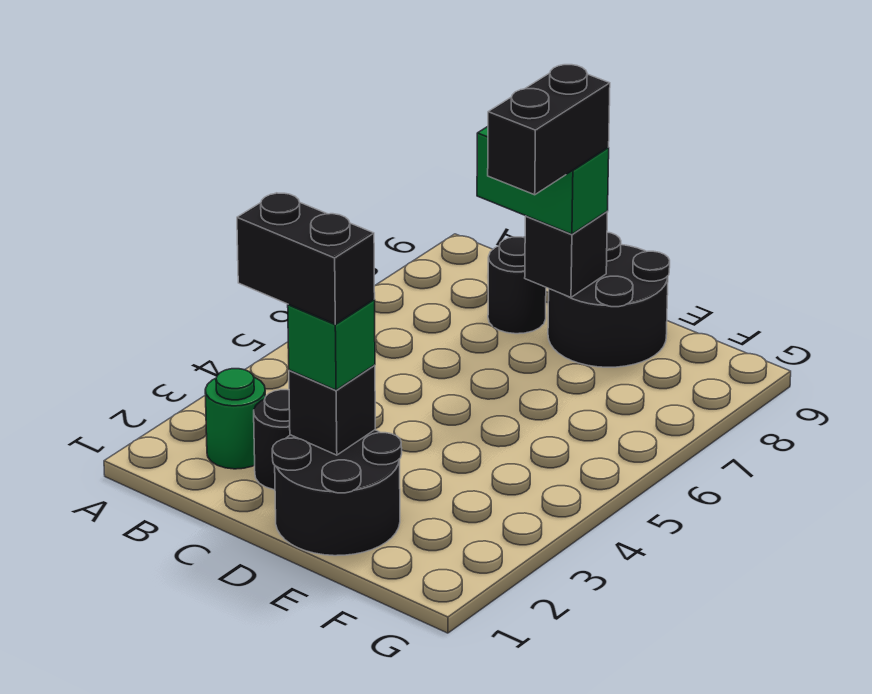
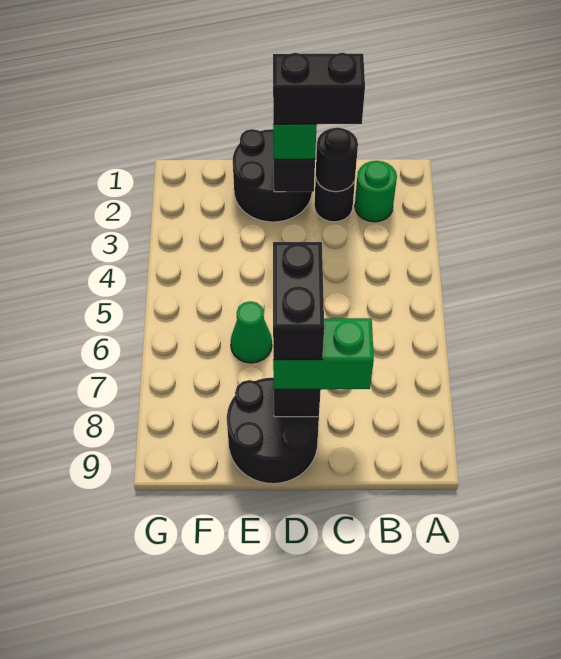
black round brick C8 level 1 -> black round brick C2 level 2
none -> green cone E6 level 1

